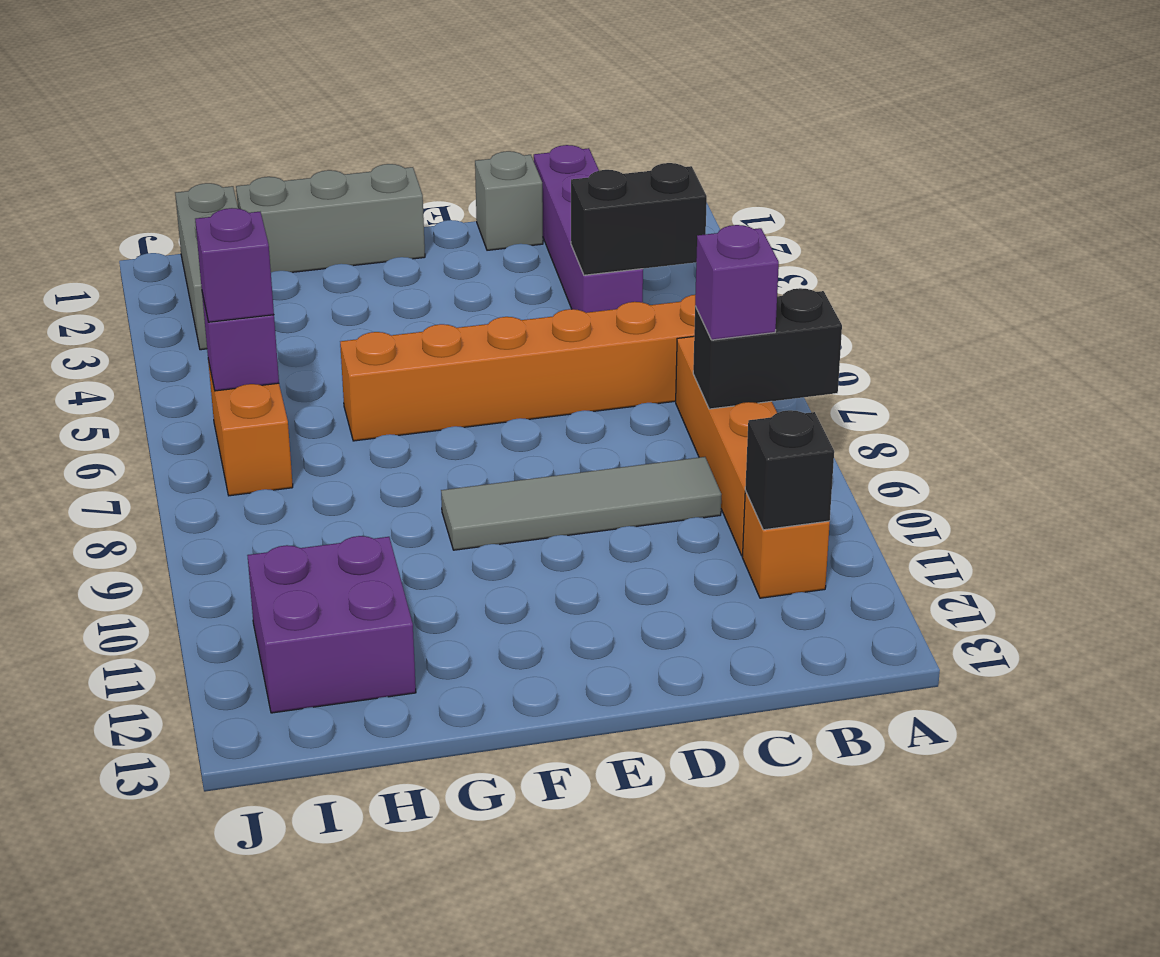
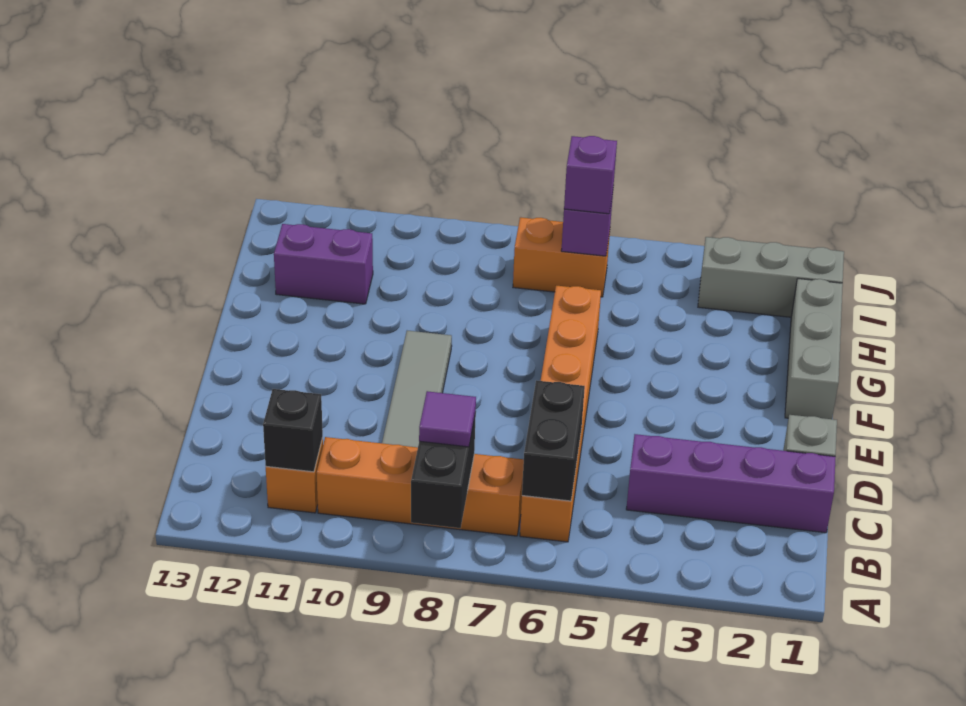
black brick B4:C4 level 2 -> black brick B6:C6 level 2
purple brick B8 level 3 -> purple tile B8 level 3
purple brick H11:I12 level 1 -> purple brick H11:H12 level 1

